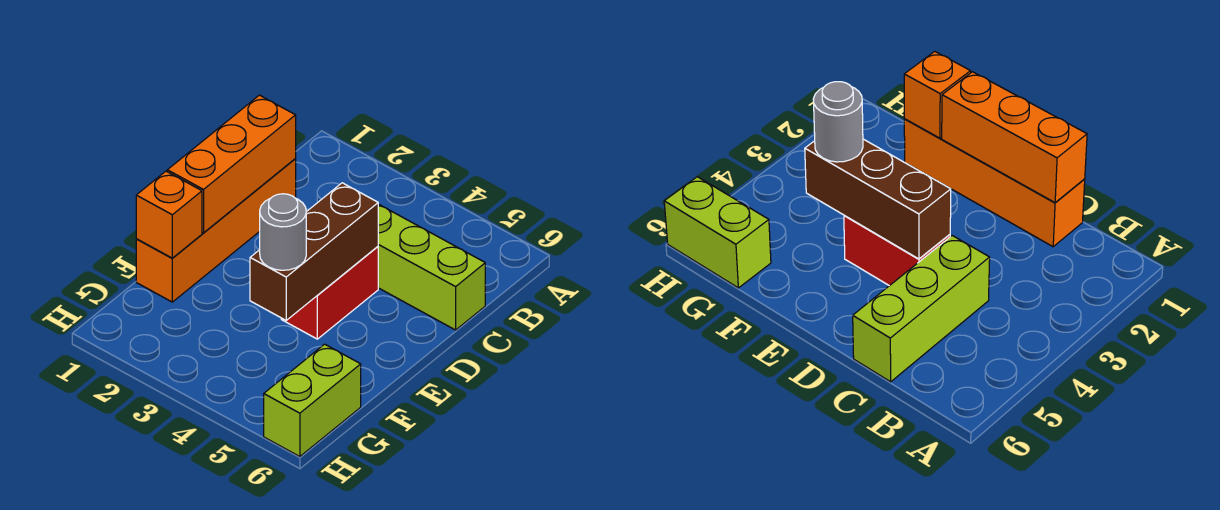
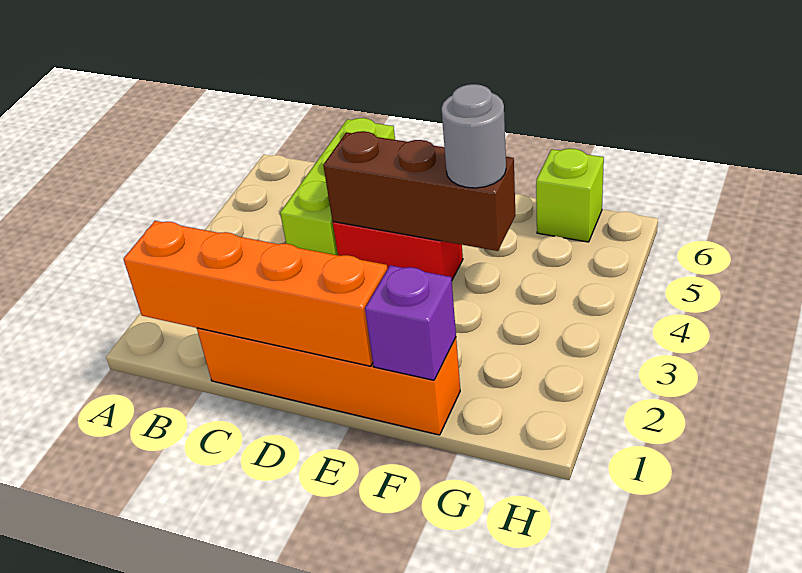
orange brick C1:E1 level 2 -> orange brick B1:E1 level 2
orange brick F1 level 2 -> purple brick F1 level 2
lime brick G6:H6 level 1 -> lime brick G6 level 1

